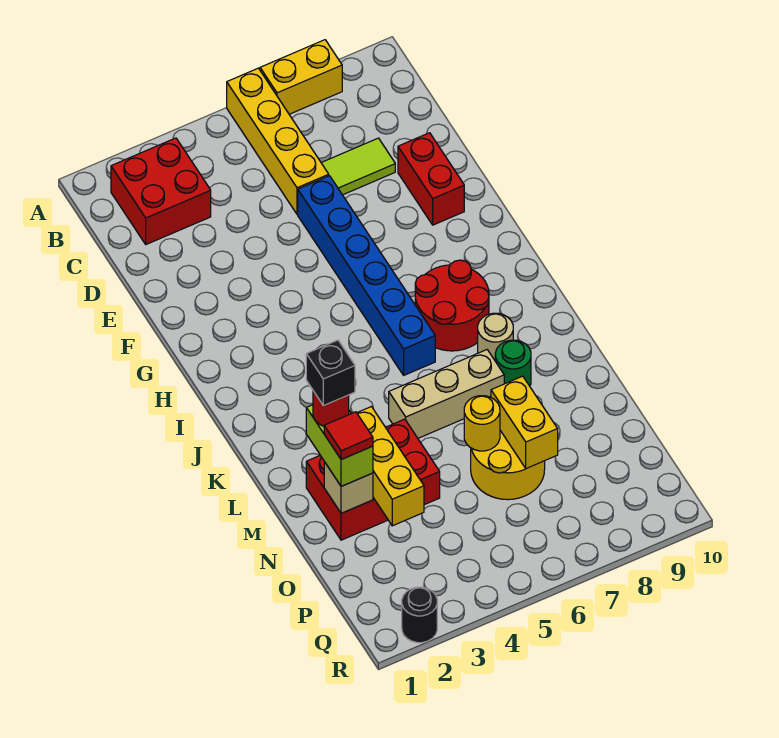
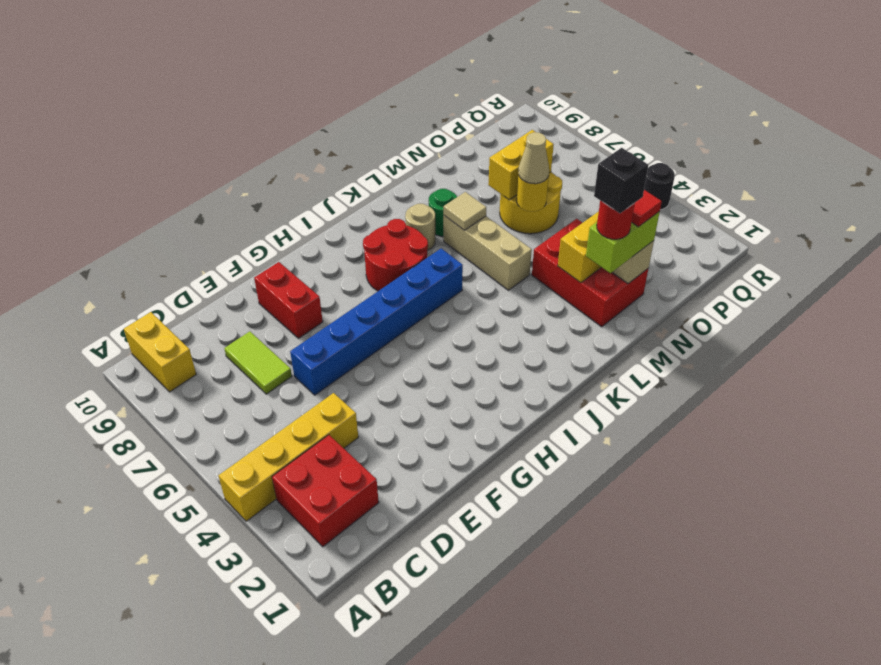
yellow brick A6:D6 level 1 -> yellow brick A4:D4 level 1
yellow brick A7:A8 level 1 -> yellow brick B9:B10 level 1
red brick E9:F9 level 1 -> red brick F8:F9 level 1
none -> tan tile L7 level 2
none -> tan cone N6 level 3
black round brick R2 level 1 -> black round brick R4 level 1

